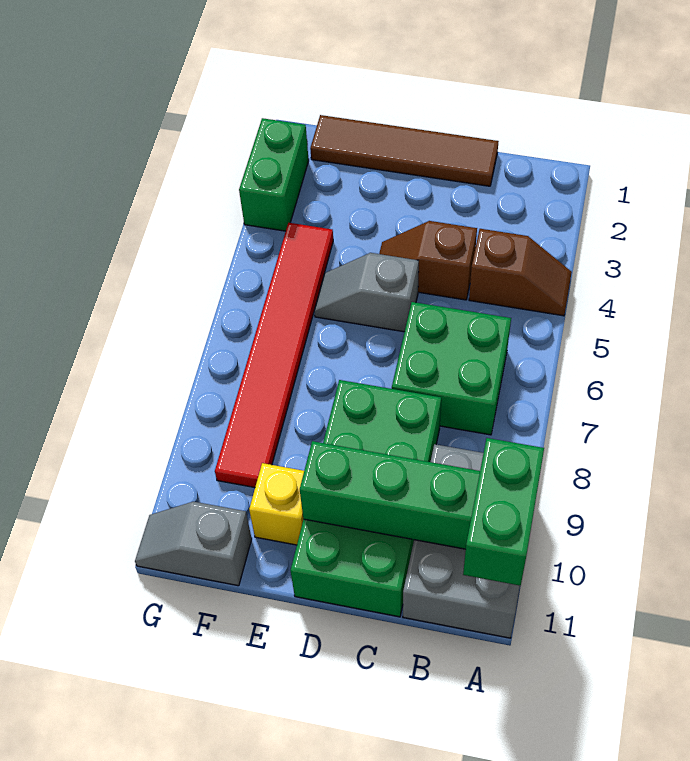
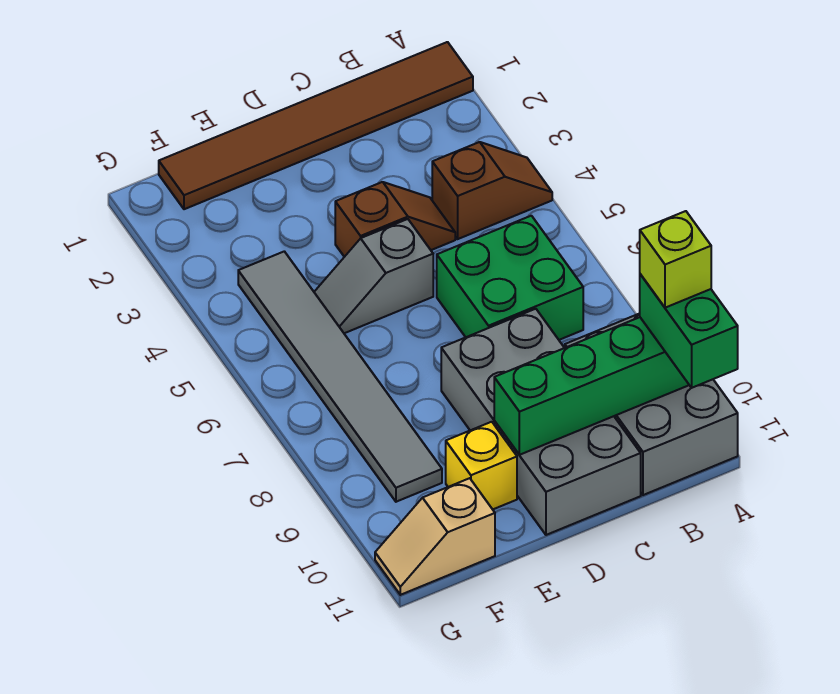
none -> lime brick A10 level 4
brown tile C1:F1 level 1 -> brown tile A1:F1 level 1
brown slope C4:D4 level 1 top C -> brown slope C4:D4 level 1 top D
green brick C8:D11 level 1 -> grey brick C8:D11 level 1
red tile F4:F9 level 1 -> grey tile F4:F9 level 1
grey slope F11:G11 level 1 top F -> tan slope F11:G11 level 1 top F
green brick G2:G3 level 1 -> none

